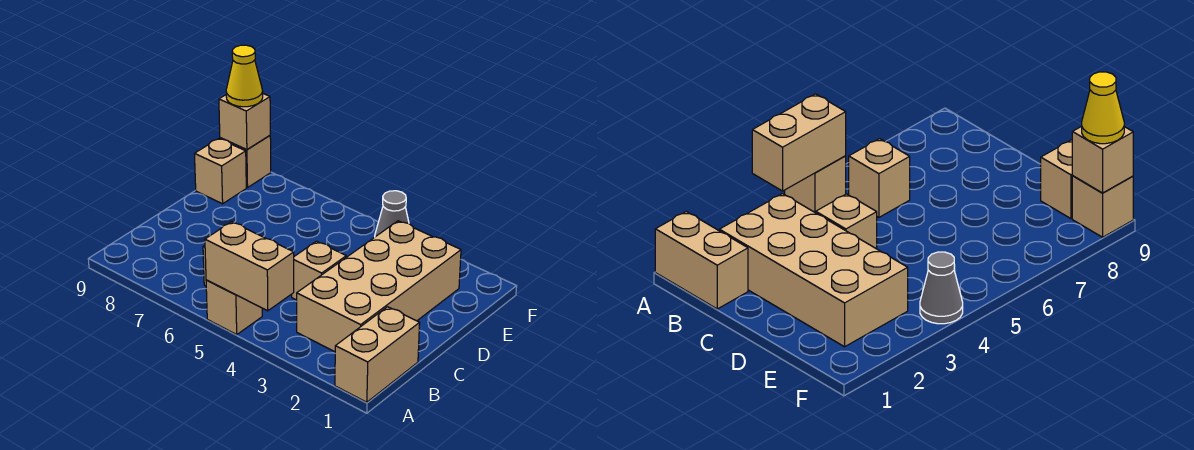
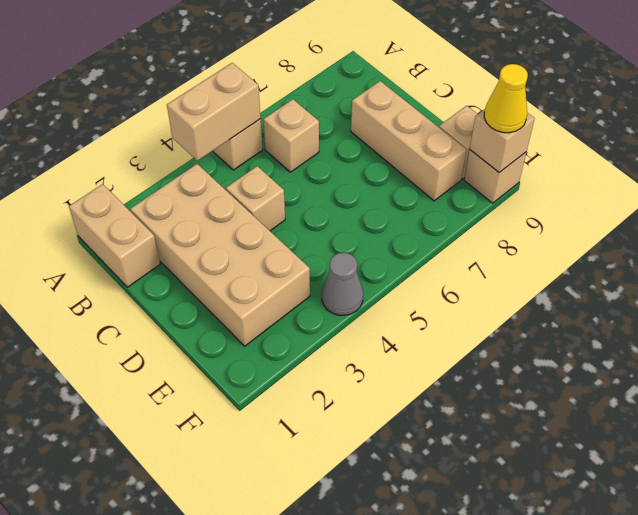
none -> tan brick C8:E8 level 1

